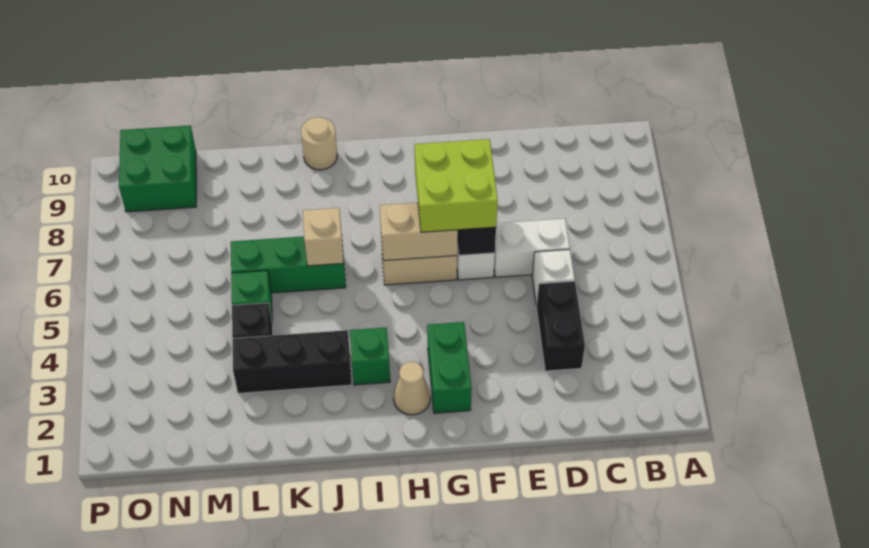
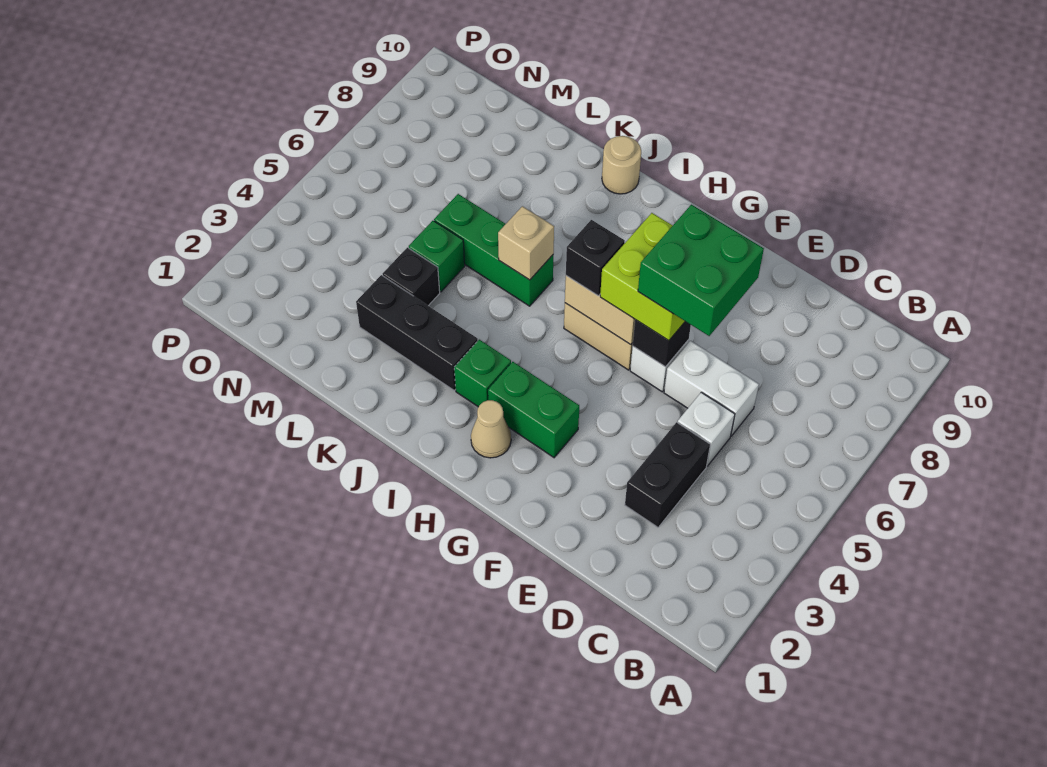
green brick G2:G3 level 1 -> green brick G3:H3 level 1
none -> black brick H6 level 3
green brick N9:O10 level 1 -> green brick E6:F7 level 4

